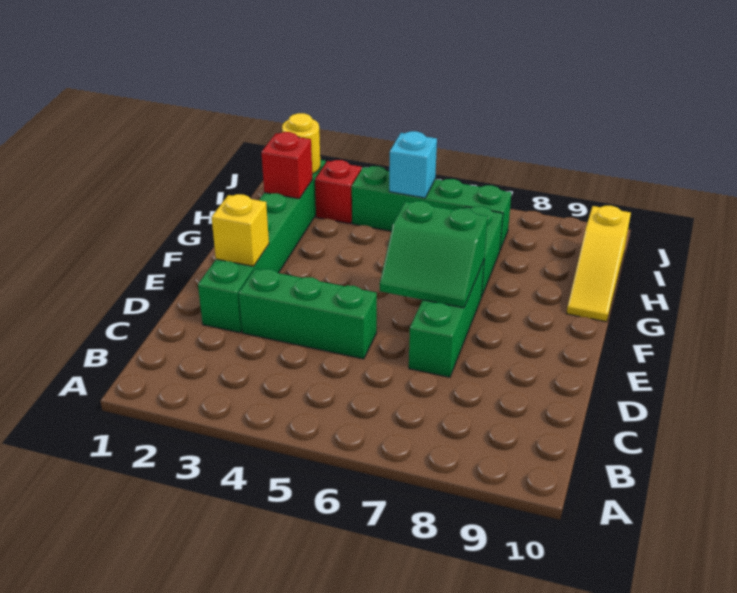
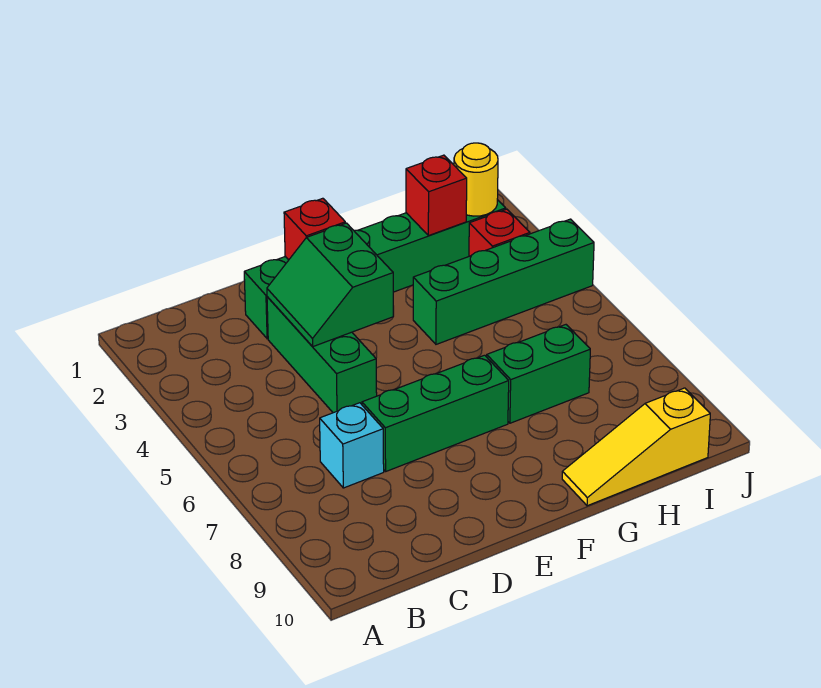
yellow brick E2 level 2 -> red brick E2 level 2
green slope E6:F7 level 2 top F -> green slope D3:E4 level 2 top E
green brick I4:I7 level 1 -> green brick G4:J4 level 1
cyan brick I5 level 2 -> cyan brick C7 level 1

